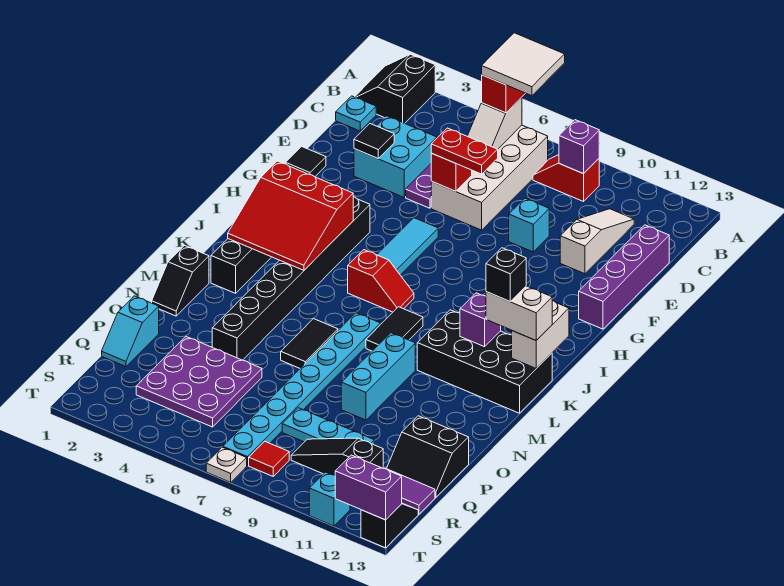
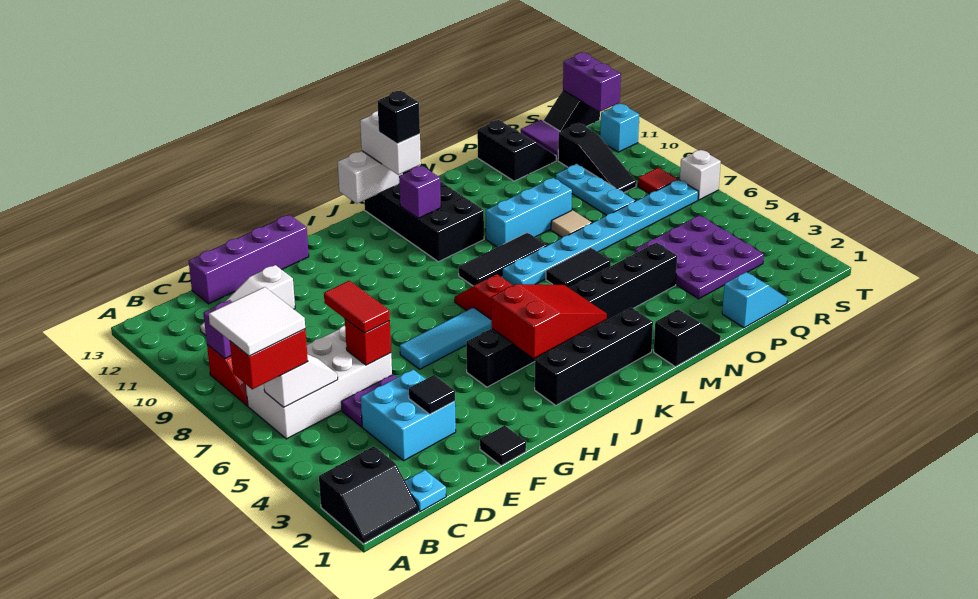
red plate E6:E7 level 3 -> red tile E6:E7 level 3
cyan brick E9 level 1 -> none
red slope I2:K4 level 2 top I -> red slope I3:K4 level 2 top I
black tile K8:L8 level 1 -> black tile K8:M8 level 1
none -> tan tile O8 level 1
white plate T7 level 1 -> white brick T7 level 1

